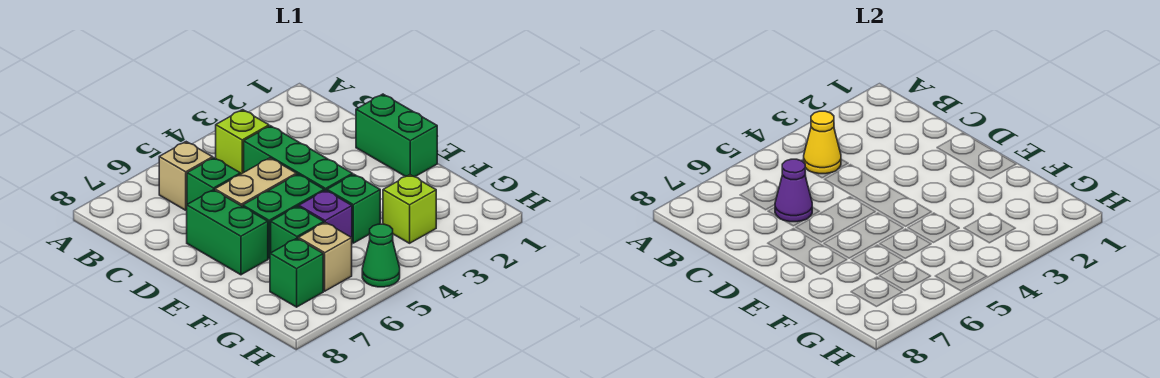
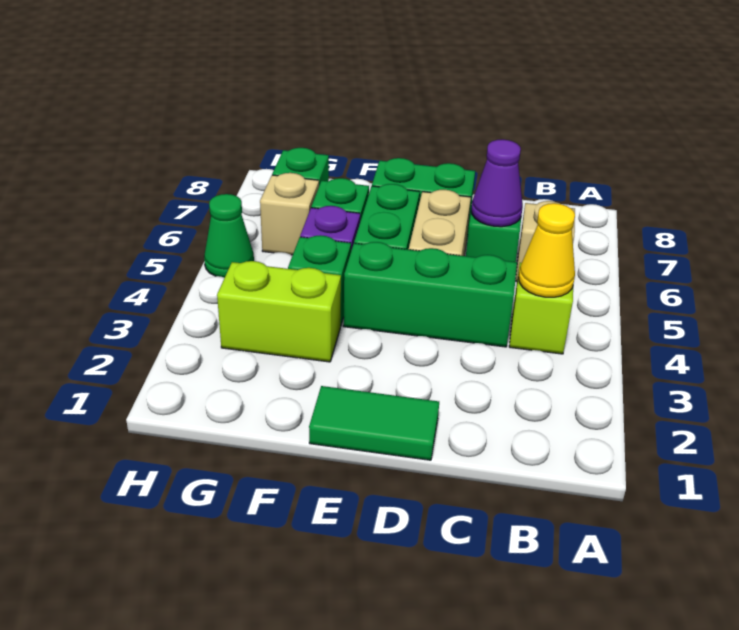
green brick D1:E1 level 1 -> green tile D1:E1 level 1
lime brick G3 level 1 -> lime brick F3:G3 level 1

